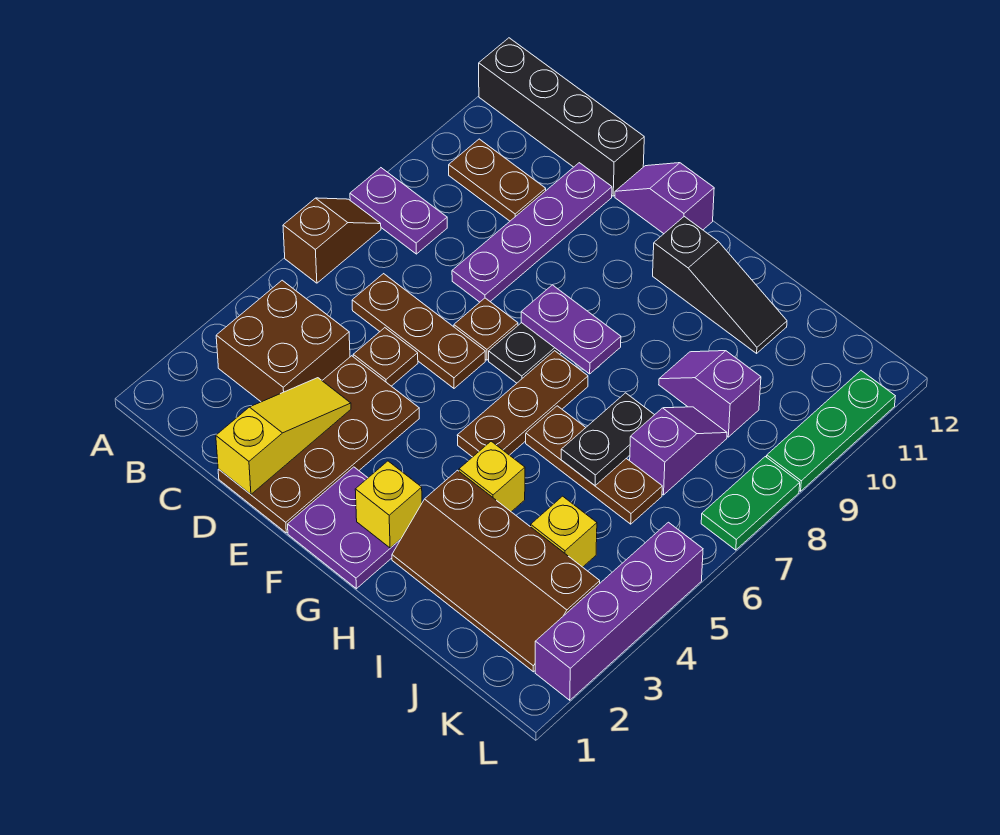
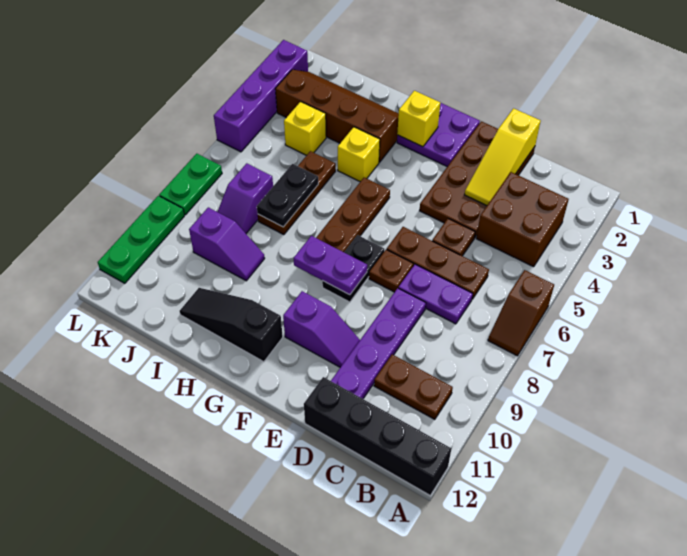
purple plate A8:B8 level 1 -> purple plate C7:D7 level 1
purple slope E12:F12 level 1 top F -> purple slope E10:F10 level 1 top F
brown plate H6:J6 level 1 -> brown plate I5:I7 level 1

